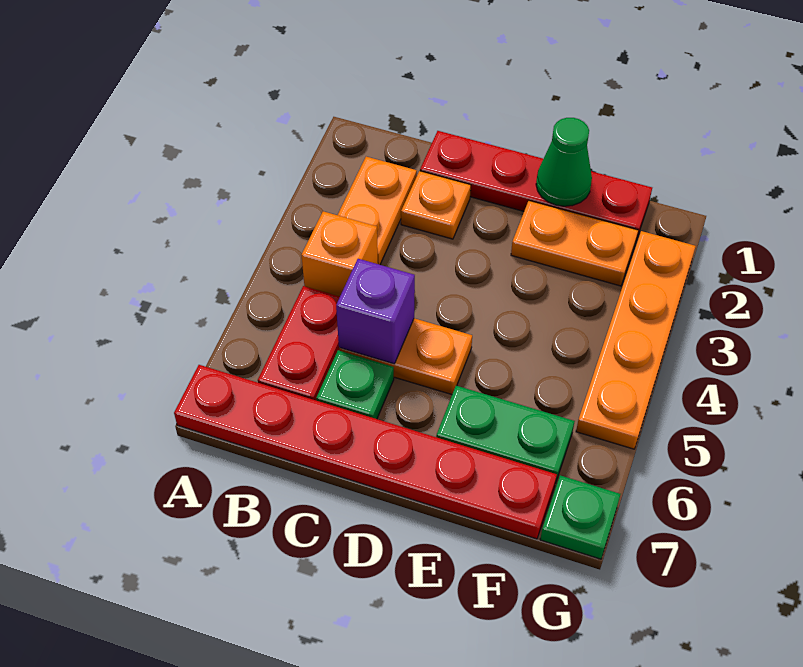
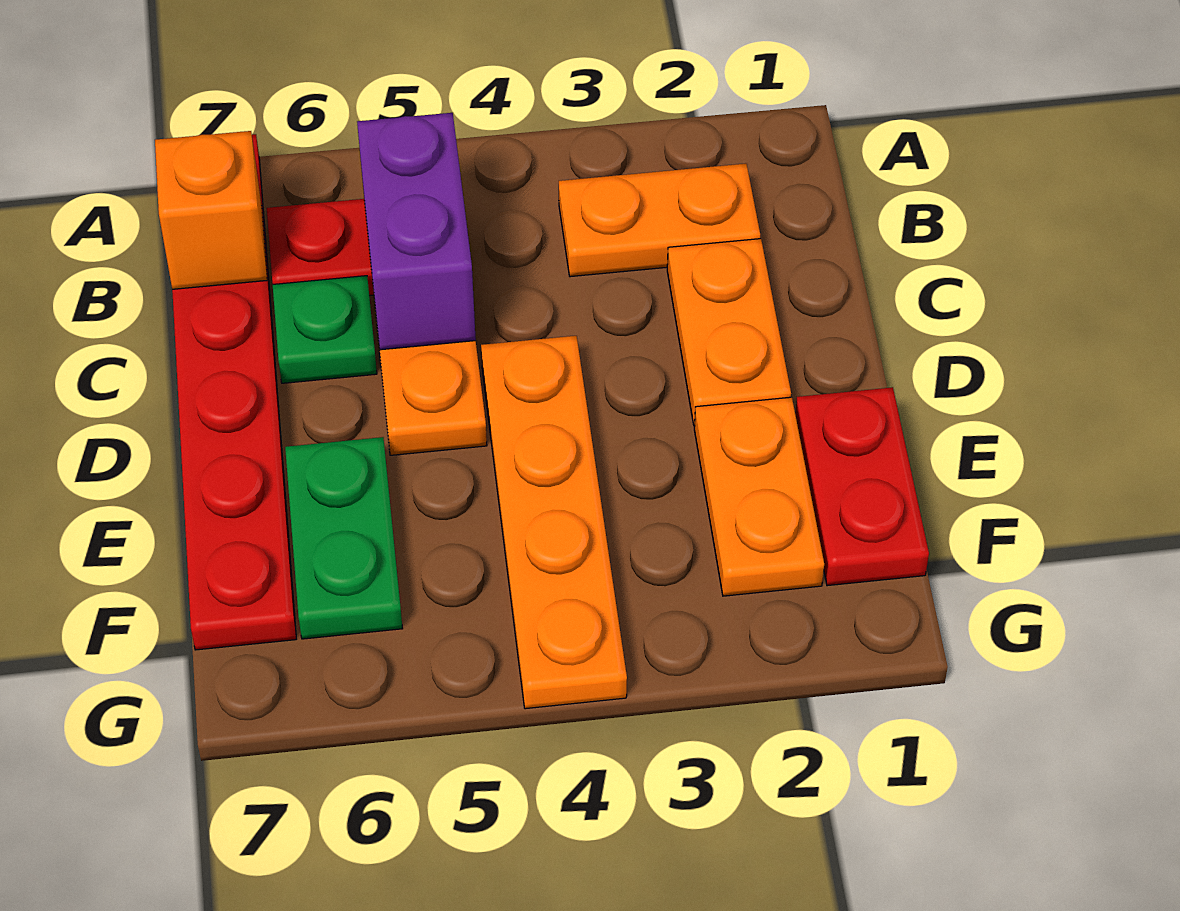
orange brick B4 level 1 -> orange brick B7 level 2
red plate C1:F1 level 1 -> red plate E1:F1 level 1
orange plate C2 level 1 -> orange plate C2:D2 level 1
purple brick C5 level 2 -> purple brick B5:C5 level 2
green cone E1 level 2 -> none
orange plate G2:G5 level 1 -> orange plate D4:G4 level 1
green plate G7 level 1 -> none

